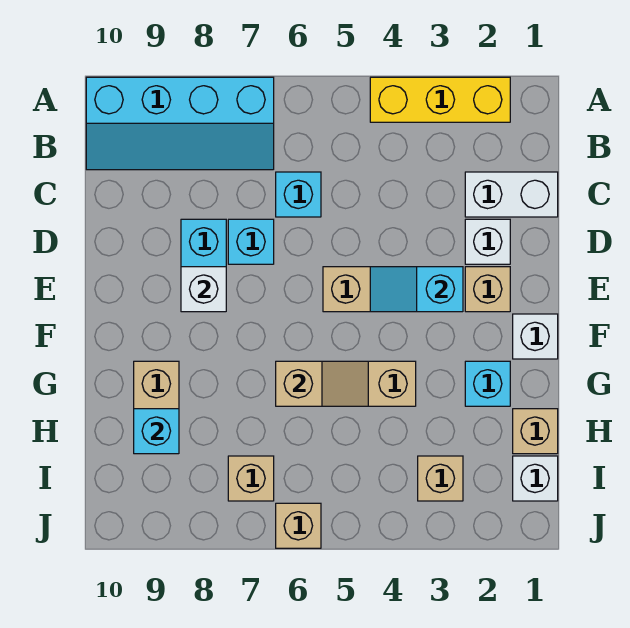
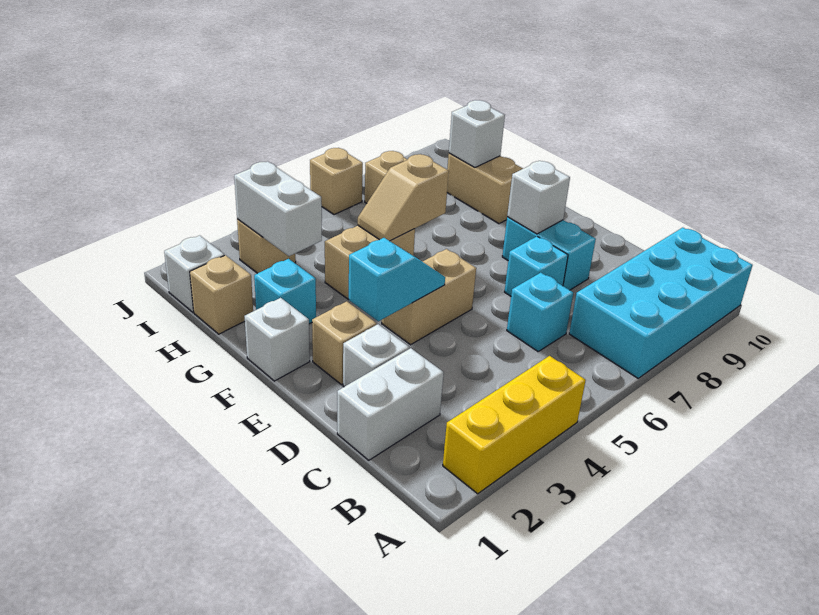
cyan slope A7:B10 level 1 top A -> cyan brick A7:B10 level 1
none -> white brick H3:I3 level 2
cyan brick H9 level 2 -> white brick H9 level 2

